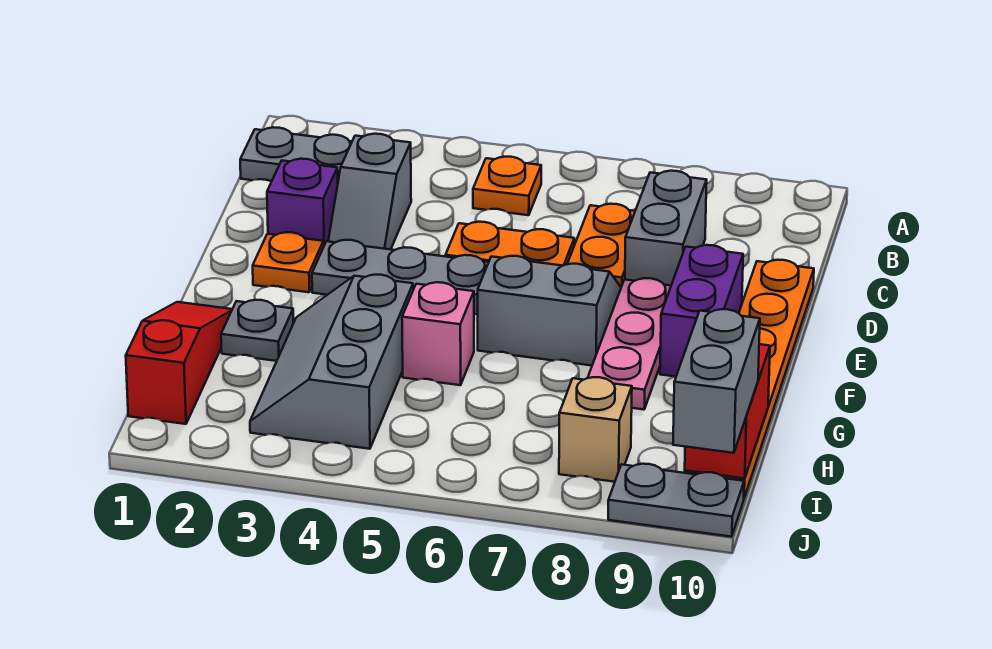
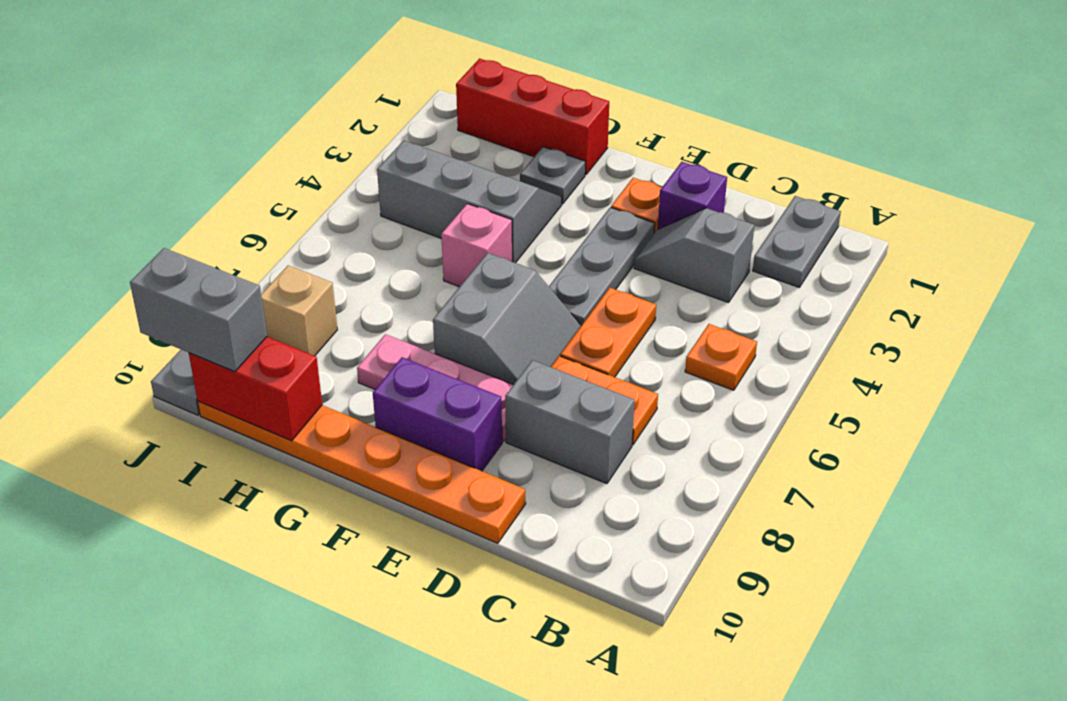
red slope G1:I1 level 1 top I -> red brick G1:I1 level 1

